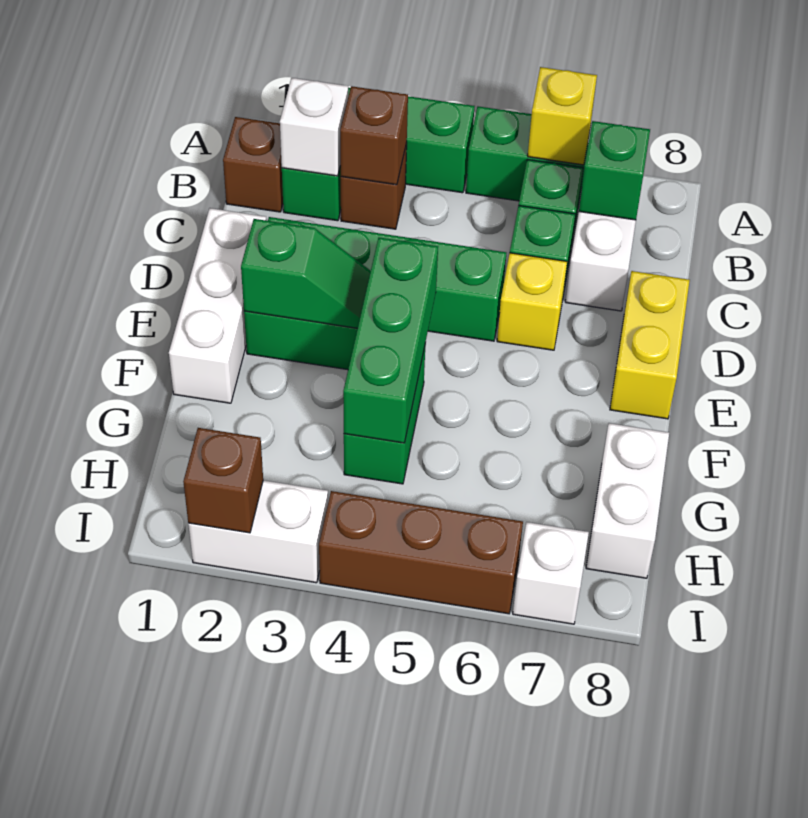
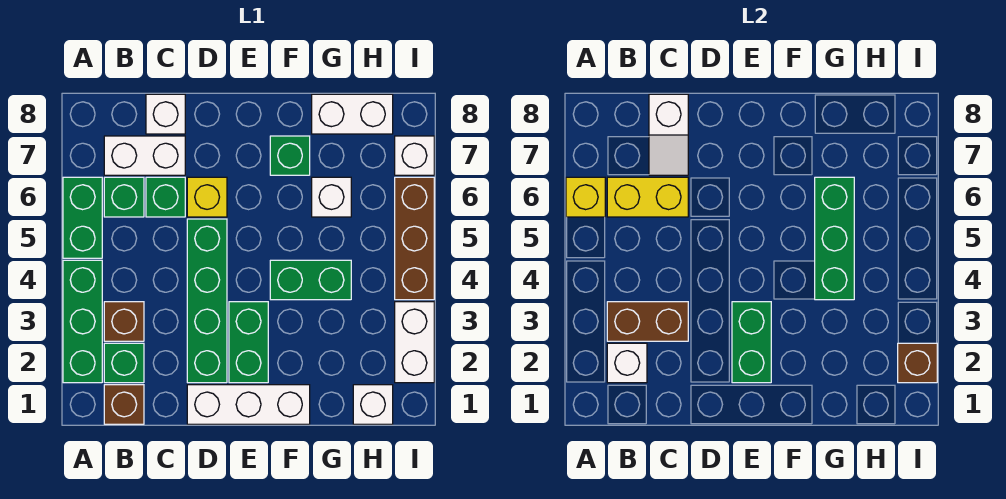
brown brick B3 level 2 -> brown brick B3:C3 level 2
green brick B7 level 2 -> green brick F7 level 1
none -> white slope C7:C8 level 2 top 8
none -> white brick C8 level 1
yellow brick D8:E8 level 1 -> yellow brick B6:C6 level 2
green slope E2:E3 level 2 top 2 -> green brick E2:E3 level 2
green brick E4:G4 level 2 -> green brick G4:G6 level 2
none -> white brick G6 level 1
none -> white brick H1 level 1

